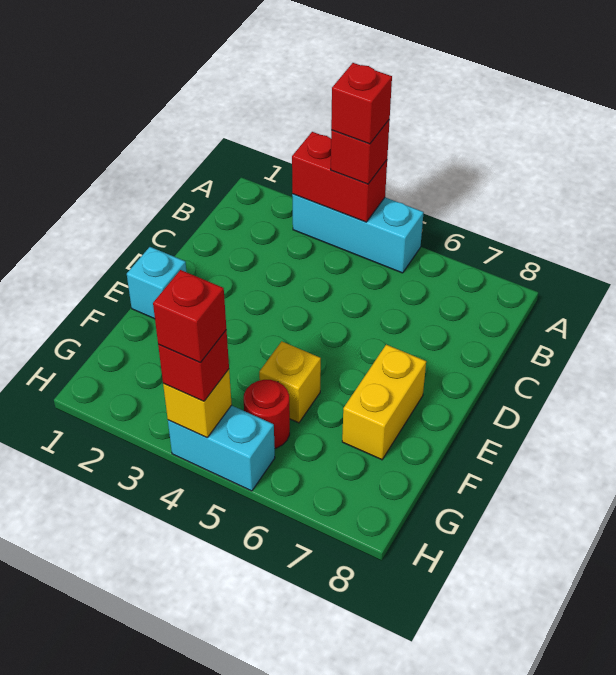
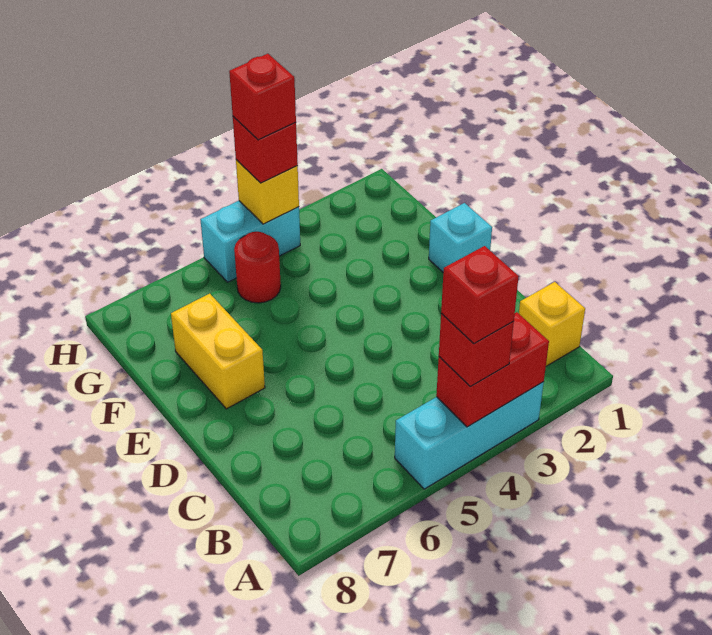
yellow brick F5 level 1 -> yellow brick B1 level 1

